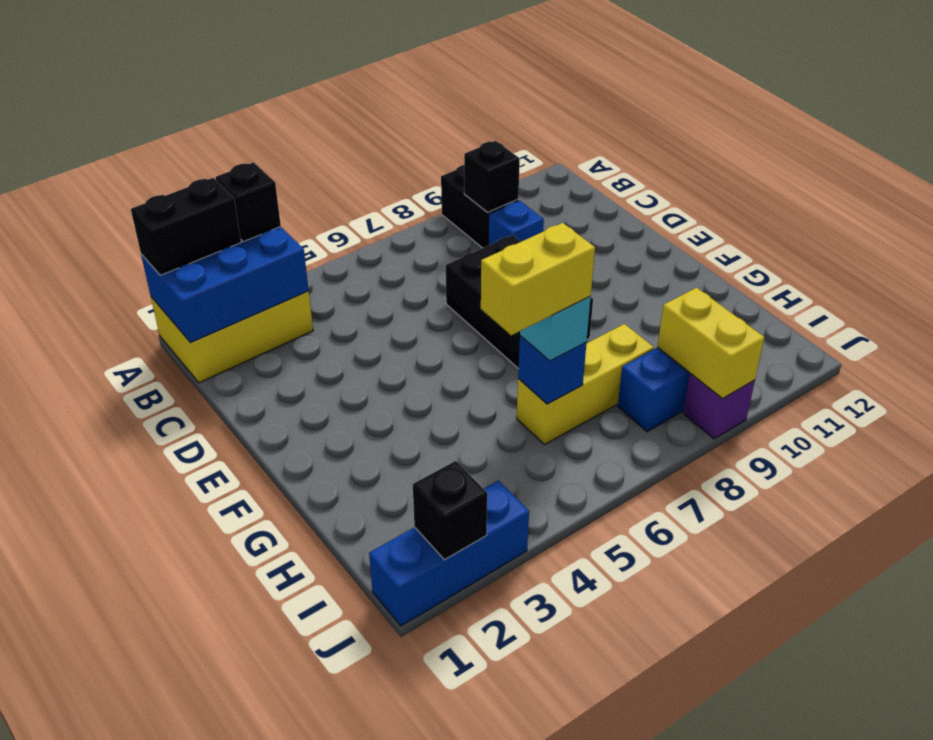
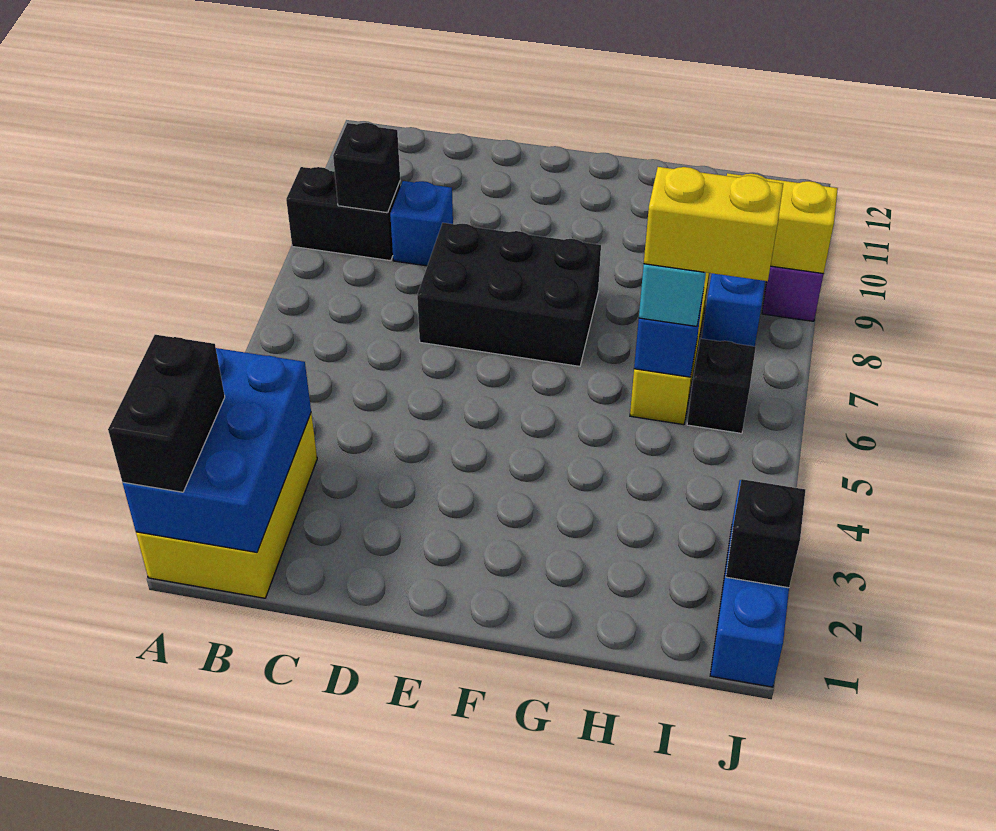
black brick A3 level 3 -> black brick I6 level 1
yellow brick H5:H6 level 4 -> yellow brick H6:I6 level 4

